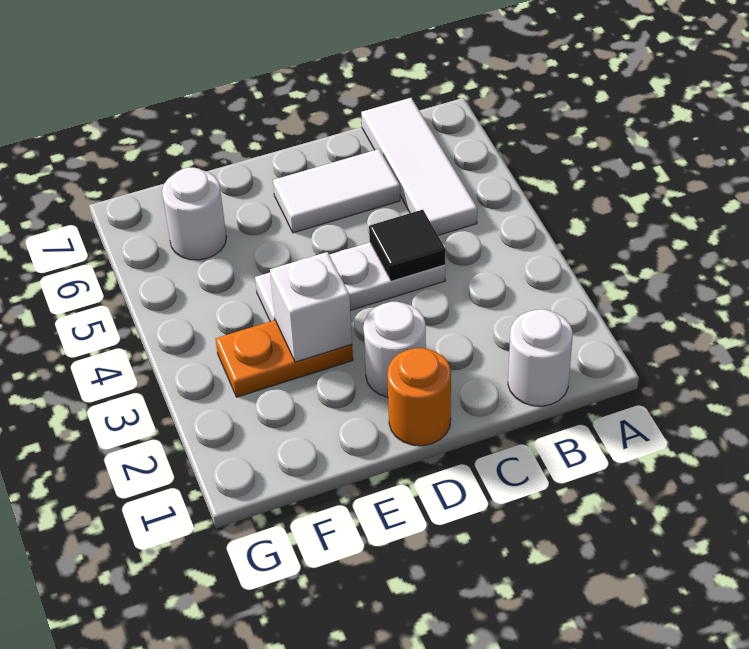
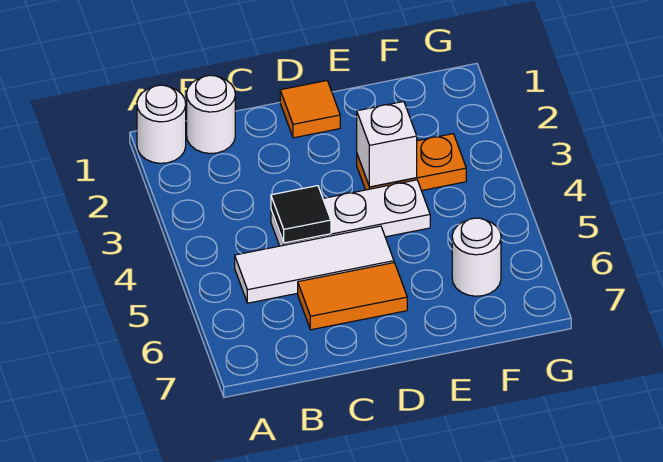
white tile B5:B7 level 1 -> white tile B5:D5 level 1
white tile C6:D6 level 1 -> orange tile C6:D6 level 1
orange round brick D1 level 1 -> orange tile D1 level 1
white round brick D2 level 1 -> white round brick A1 level 1

